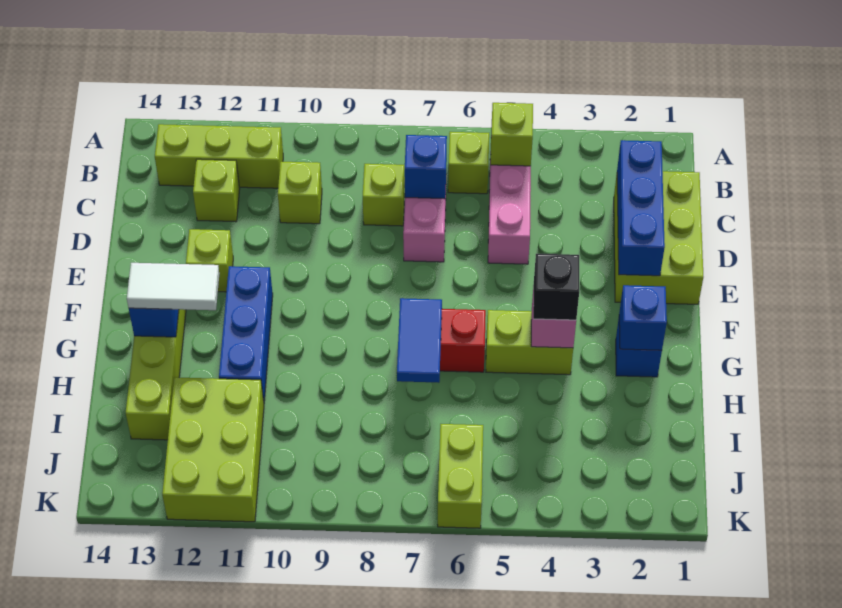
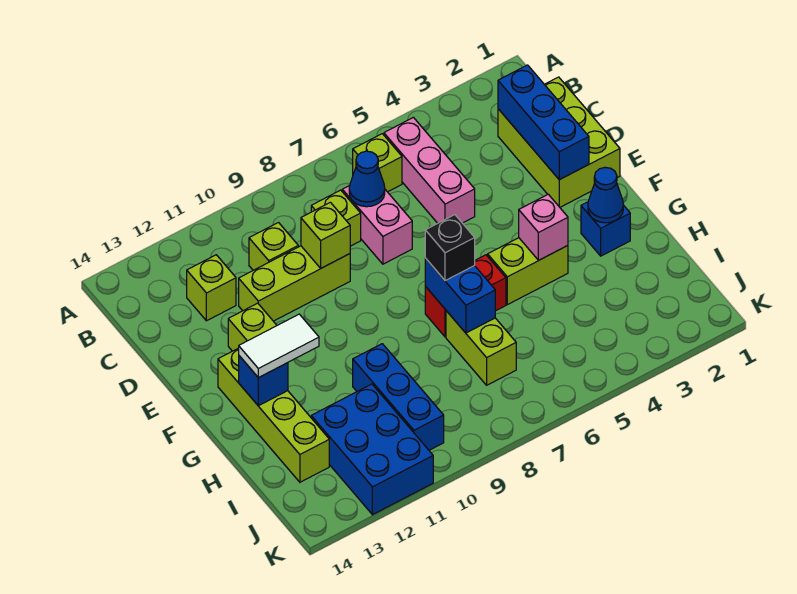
lime brick B5 level 2 -> lime brick D9 level 2
lime brick B11:B13 level 1 -> lime brick D9:D11 level 1
blue brick C7 level 2 -> blue cone C7 level 2
blue brick F11:H11 level 1 -> blue brick H10:J10 level 1
blue brick G2 level 2 -> blue cone G2 level 2
black brick G4 level 3 -> black brick G7 level 3
blue tile G7:H7 level 2 -> blue brick G7:H7 level 2
lime brick I11:K12 level 1 -> blue brick I11:K12 level 1
lime brick J6:K6 level 1 -> lime brick H7:I7 level 1

